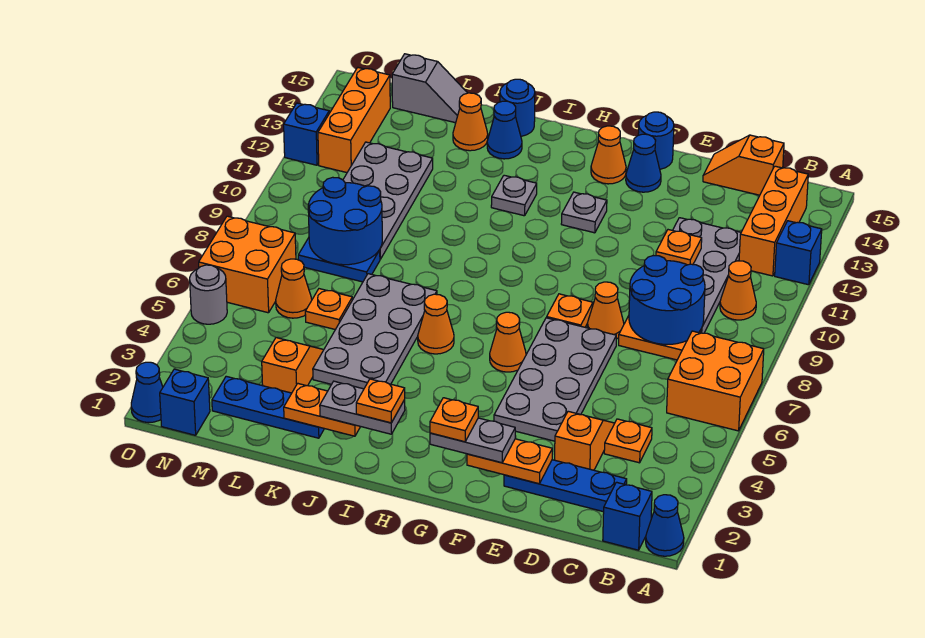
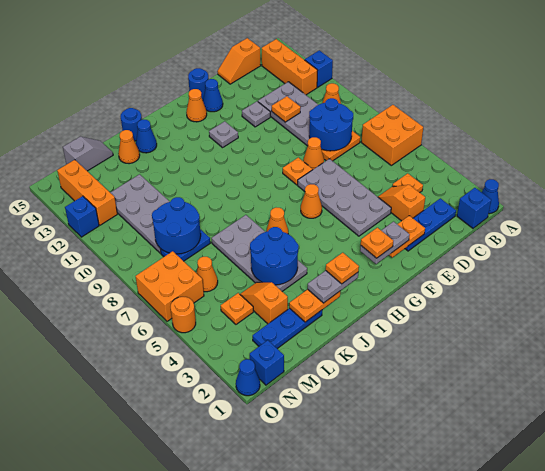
grey plate I12 level 1 -> grey plate E12 level 1
none -> blue round brick J4:K5 level 2
orange plate L6 level 1 -> orange plate M4 level 1
grey round brick O5 level 1 -> orange round brick O5 level 1

